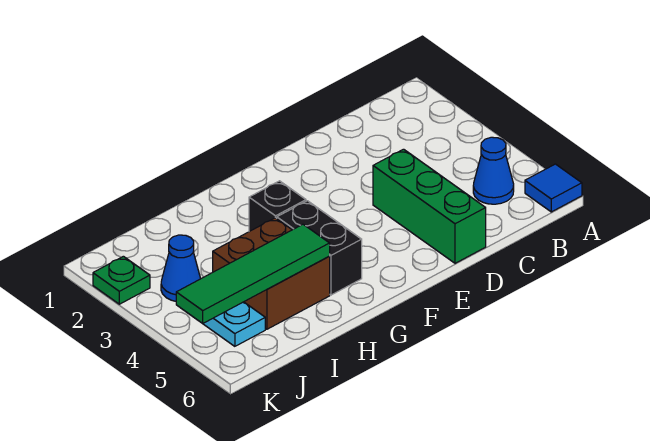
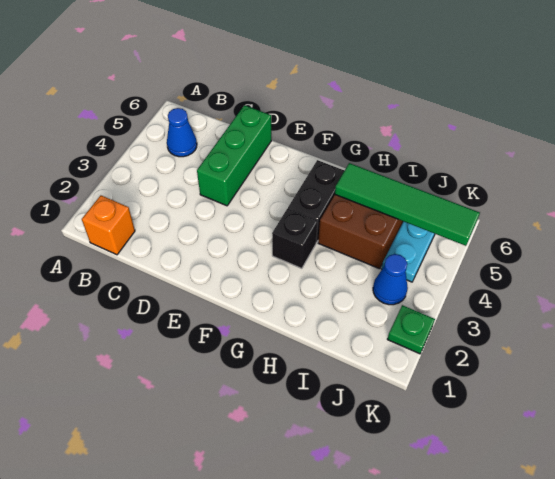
blue tile A6 level 1 -> none
none -> orange brick B1 level 1

